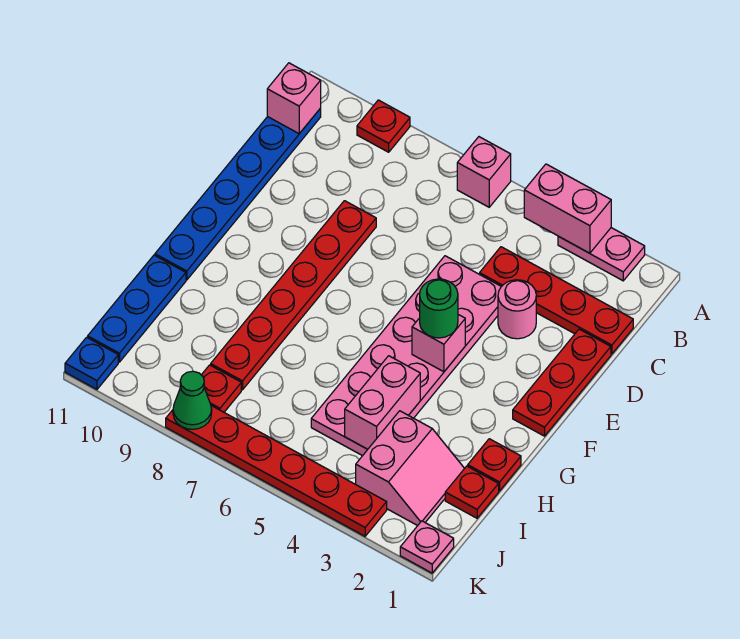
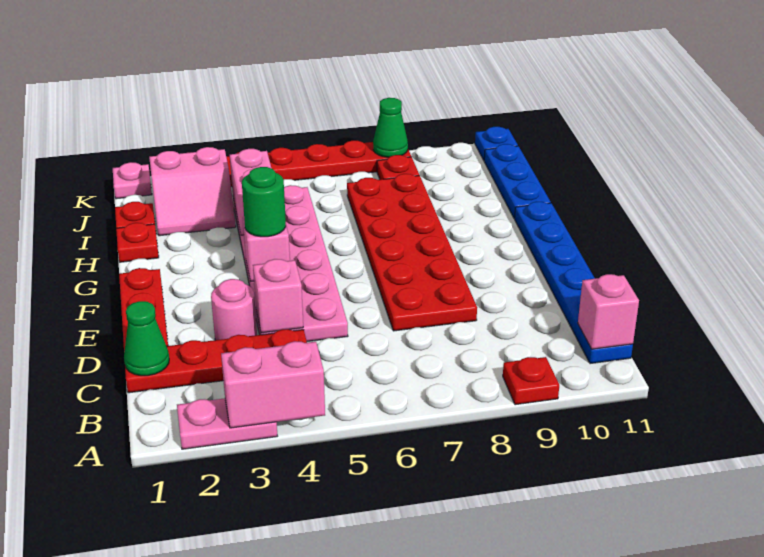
pink brick A6 level 1 -> pink brick D4 level 2
none -> green cone C1 level 2
red plate D8:I8 level 1 -> red plate D7:I8 level 1
pink slope I2:J3 level 1 top 3 -> pink slope I2:J3 level 1 top J

